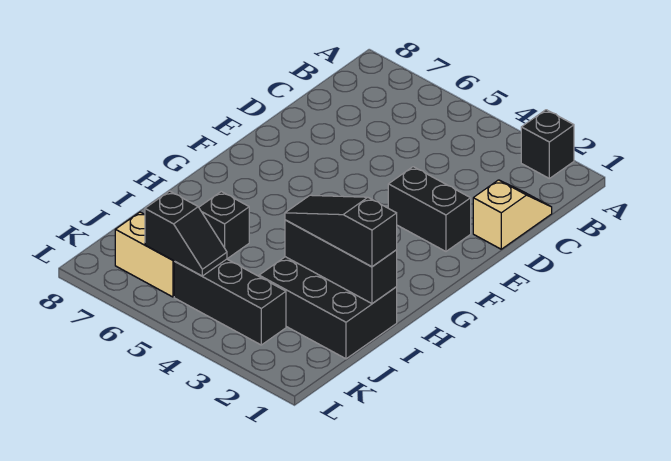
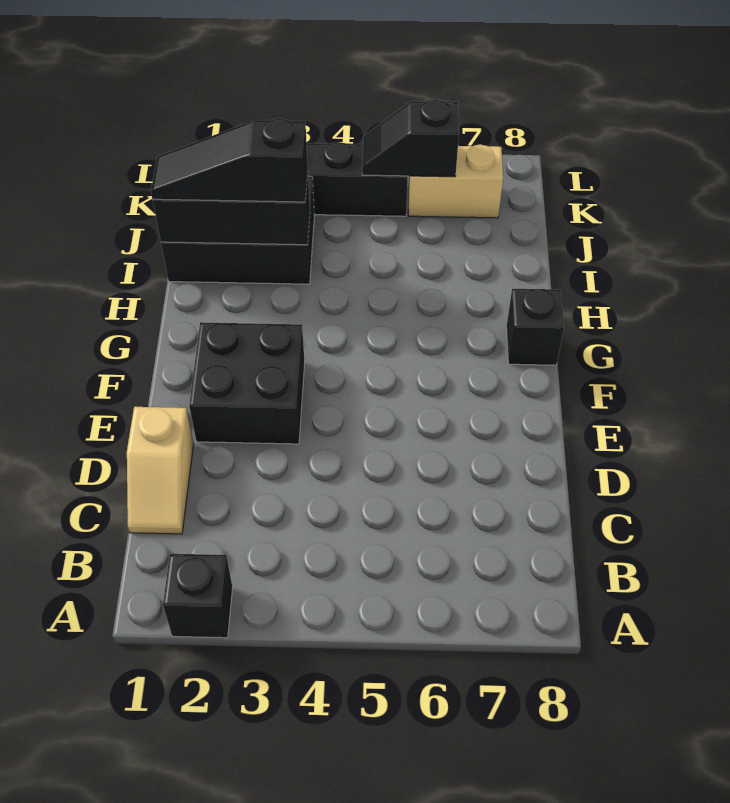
black brick E2:E3 level 1 -> black brick E2:F3 level 1
black slope I1:I3 level 3 top 1 -> black slope I1:I3 level 3 top 3
black brick I6 level 1 -> black brick G8 level 1

